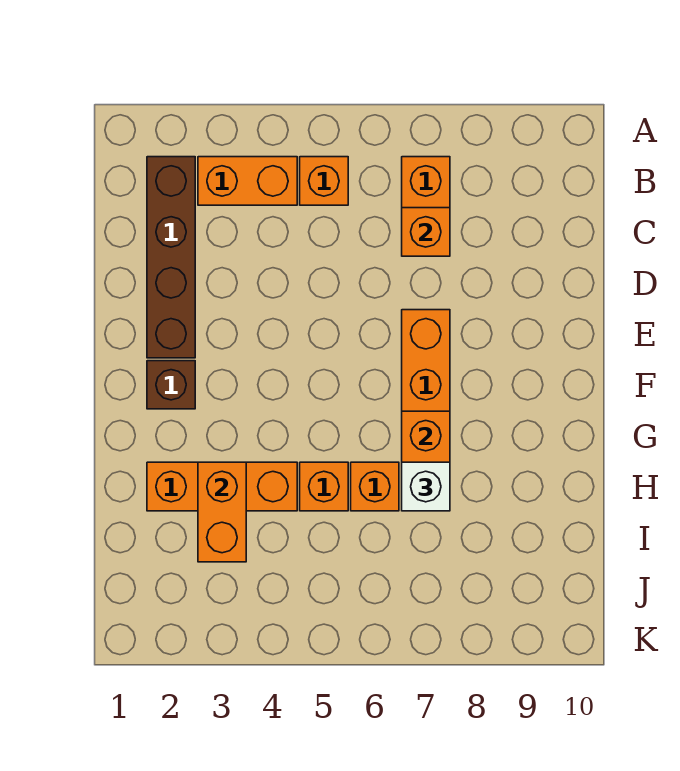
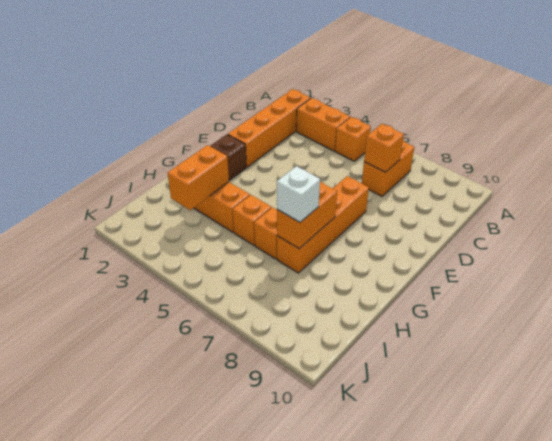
brown brick B2:E2 level 1 -> orange brick B2:E2 level 1

